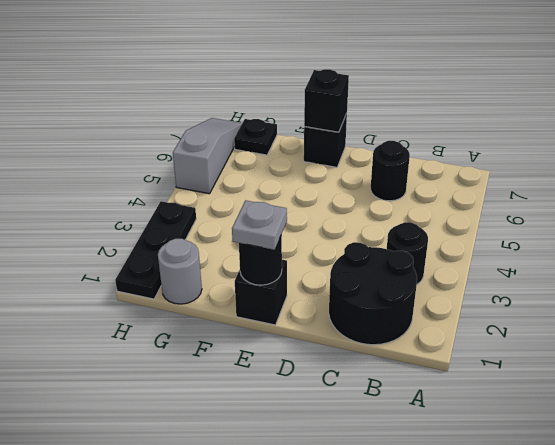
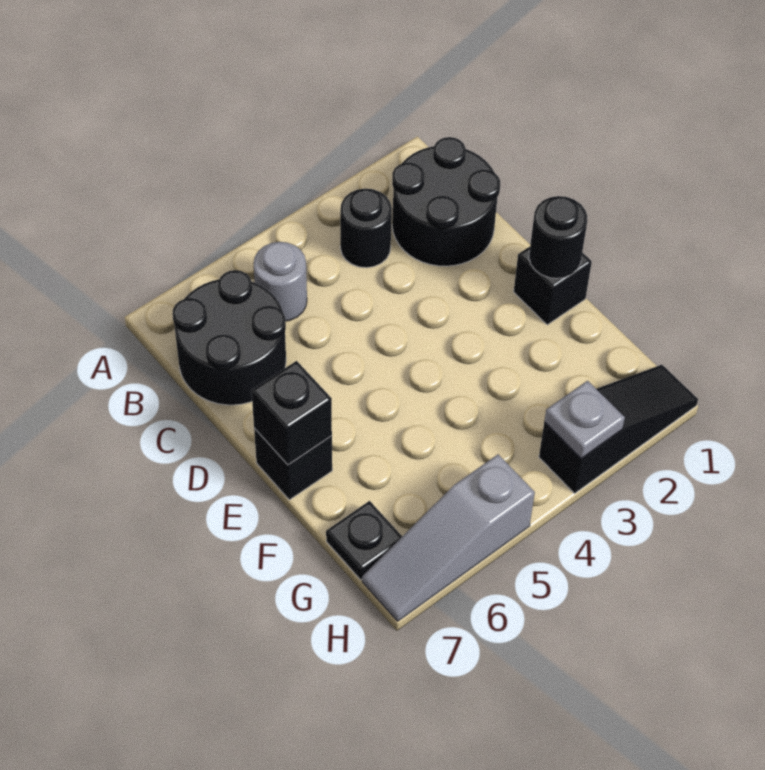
black round brick C6 level 1 -> black round brick B6:C7 level 1
grey plate E1 level 3 -> grey plate H3 level 2
grey round brick G1 level 1 -> grey round brick B5 level 1
black plate H1:H3 level 1 -> black slope H1:H3 level 1 top 3

